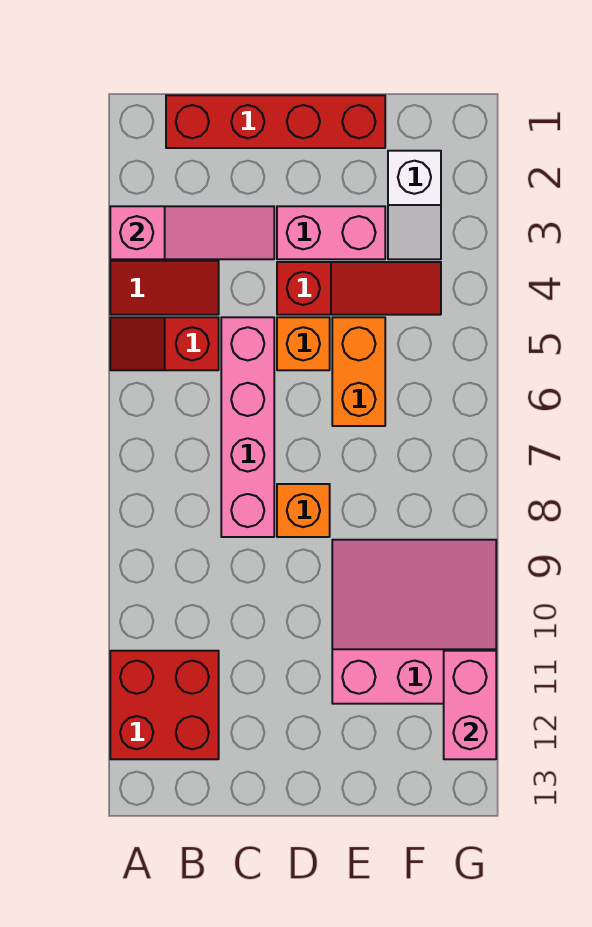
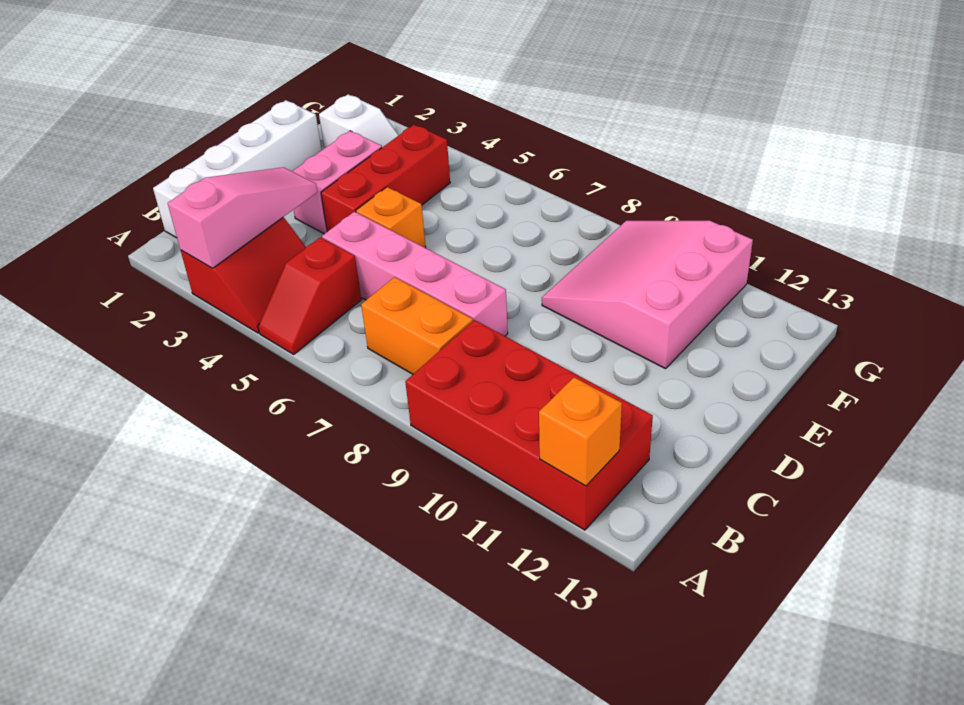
red brick A11:B12 level 1 -> red brick A9:B12 level 1
red brick B1:E1 level 1 -> white brick B1:E1 level 1
red slope D4:F4 level 1 top D -> red brick D4:F4 level 1
orange brick D8 level 1 -> orange brick A12 level 2
orange brick E5:E6 level 1 -> orange brick B7:B8 level 1
pink brick G11:G12 level 2 -> none

